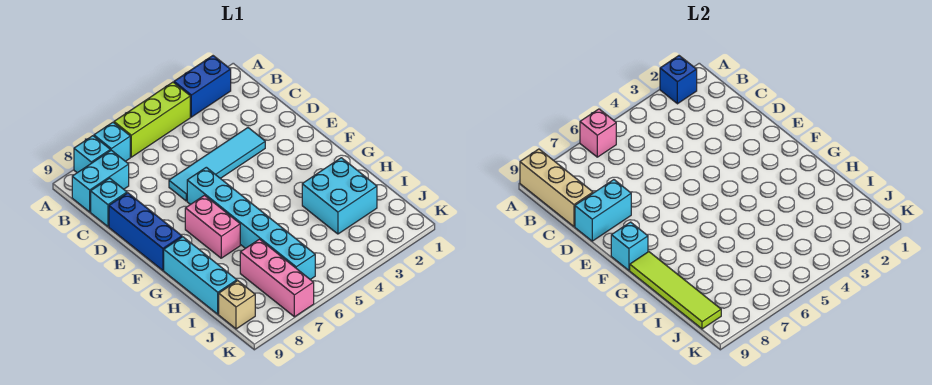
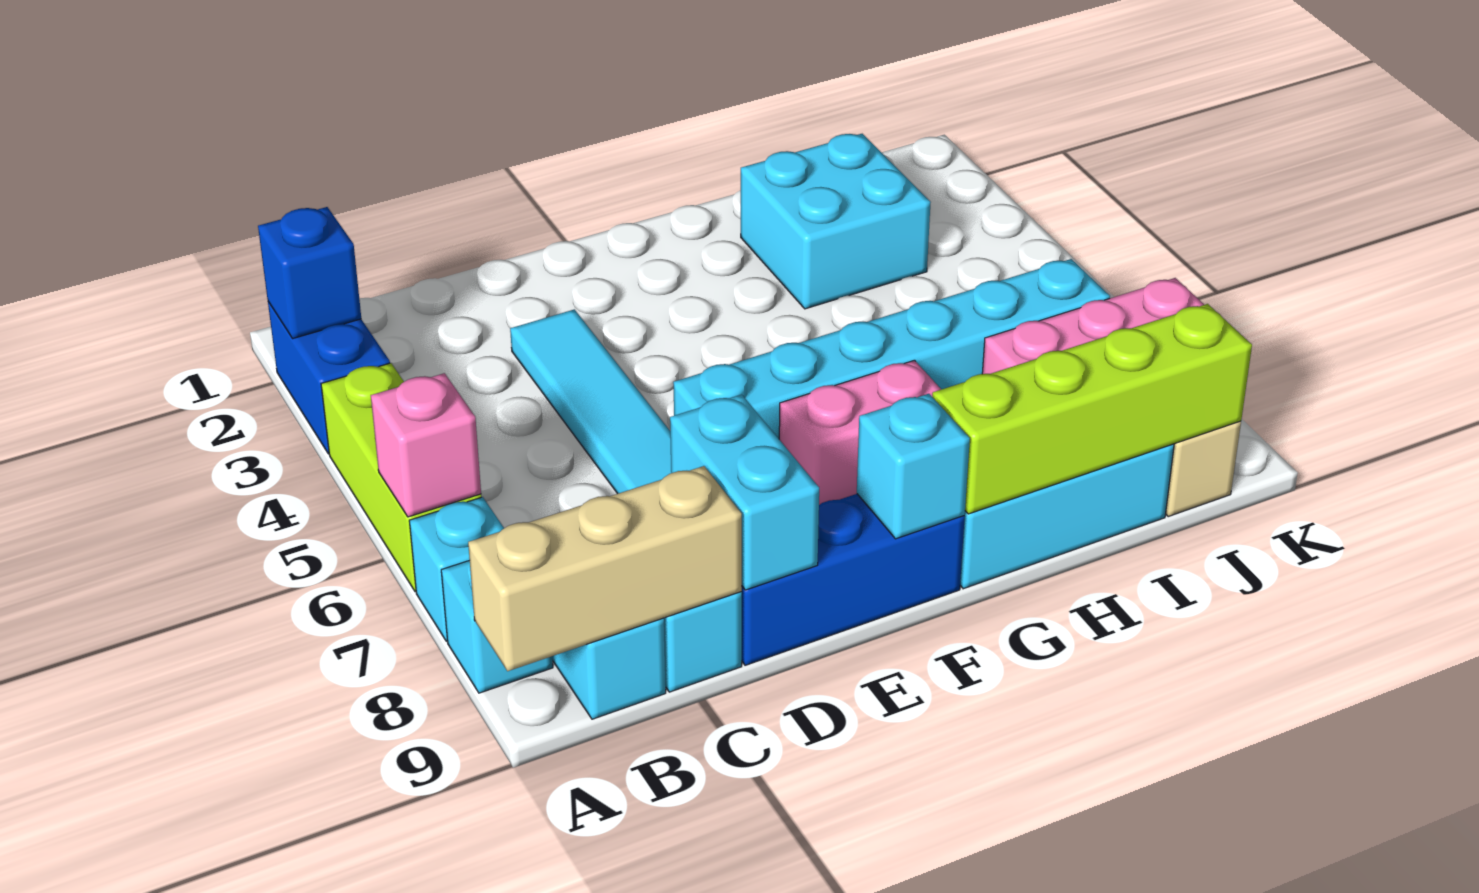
lime tile G9:J9 level 2 -> lime brick G9:J9 level 2

